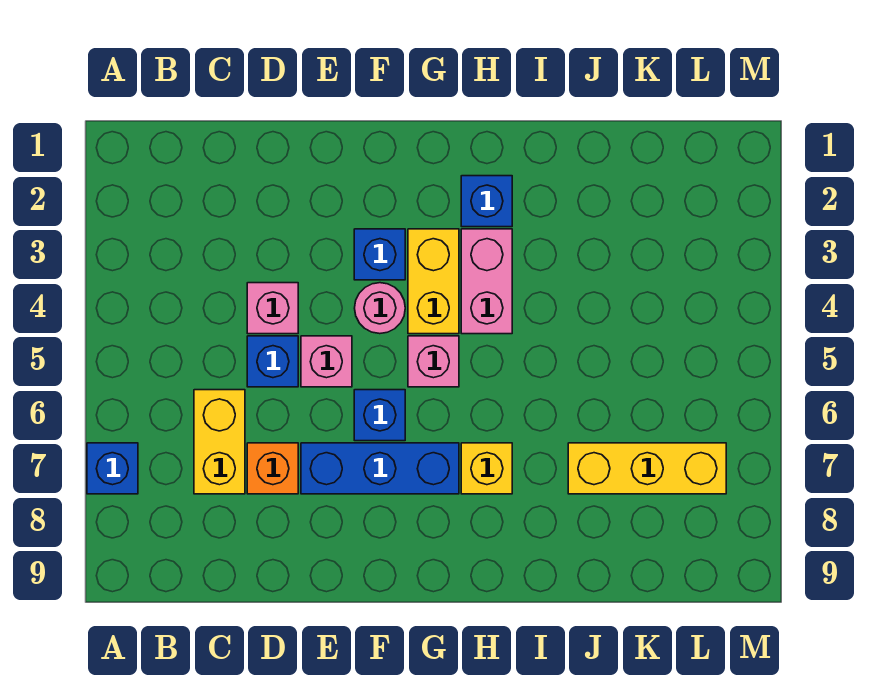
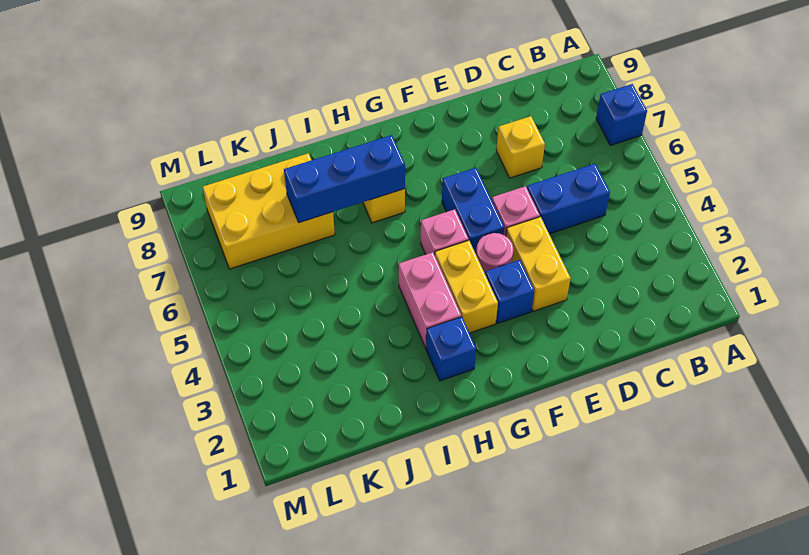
yellow brick C6:C7 level 1 -> yellow brick E3:E4 level 1
pink brick D4 level 1 -> none
blue brick D5 level 1 -> blue brick C5:D5 level 1
orange brick D7 level 1 -> yellow brick D7 level 1
blue brick E7:G7 level 1 -> blue brick H7:J7 level 2
blue brick F6 level 1 -> blue brick F5:F6 level 1
yellow brick J7:L7 level 1 -> yellow brick J7:L8 level 1

